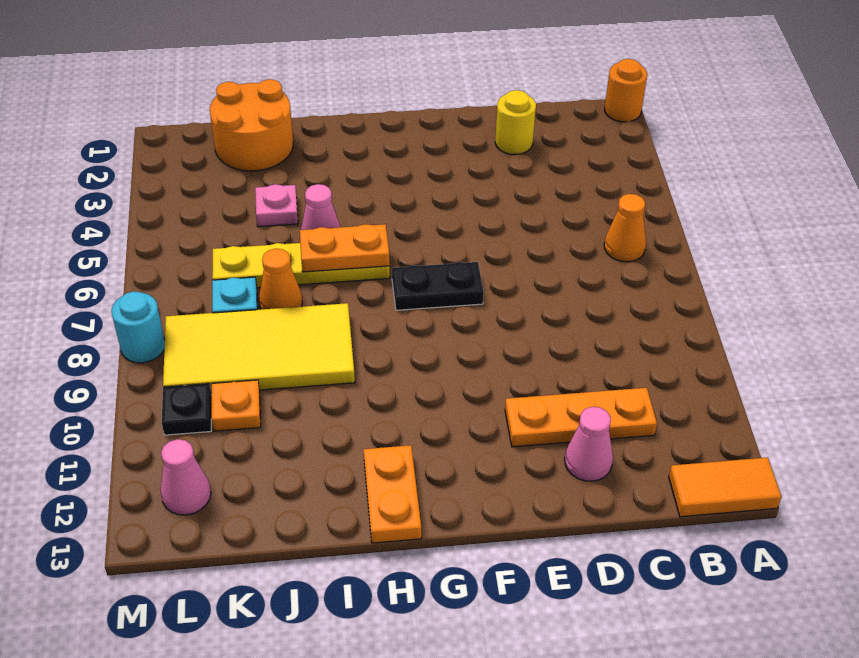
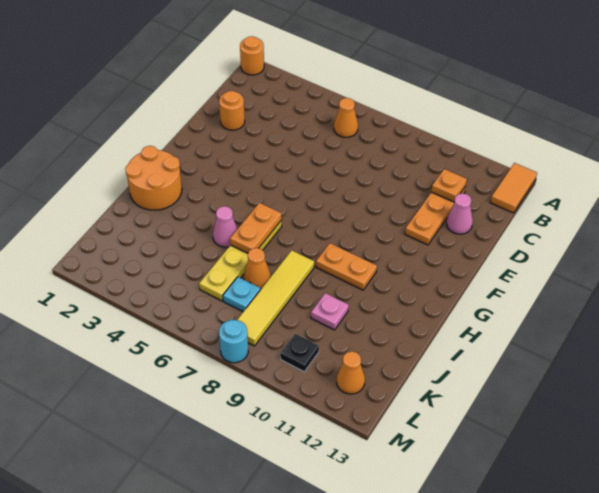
yellow round brick D2 level 1 -> orange round brick D2 level 1
black plate F7:G7 level 1 -> none
orange plate H12:H13 level 1 -> orange plate H9:H10 level 1
yellow tile I8:L9 level 1 -> yellow tile I8:L8 level 1
orange round brick J1:K2 level 1 -> orange round brick H1:I2 level 1
pink plate J4 level 1 -> pink plate J10 level 1
orange plate K10 level 1 -> orange plate C11 level 2
pink cone L12 level 1 -> orange cone L12 level 1

